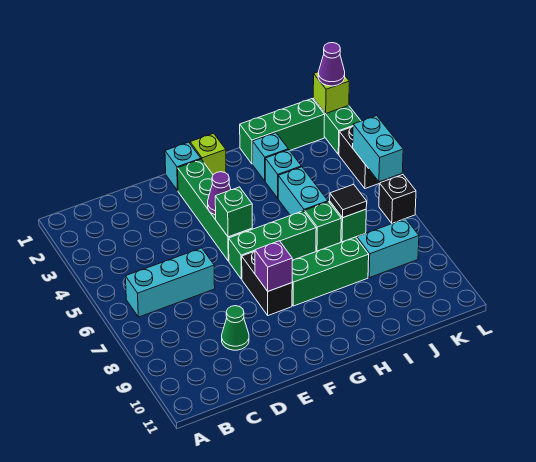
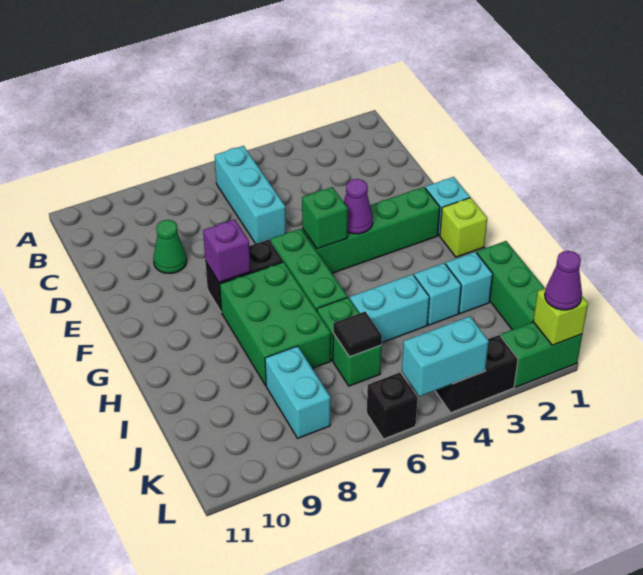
green brick G8:I8 level 1 -> green brick G7:I8 level 1

